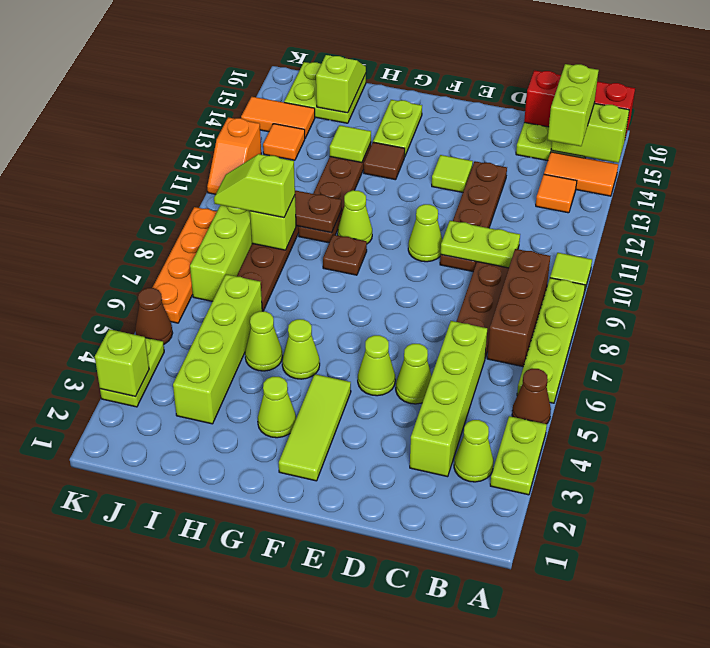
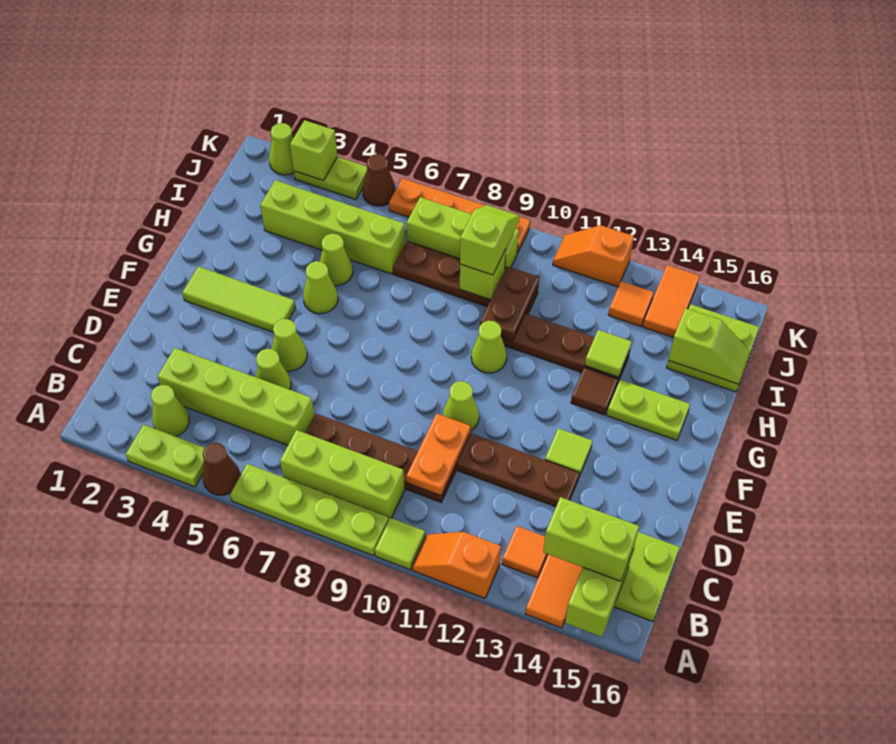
none -> orange slope A11:A12 level 1 top 12
red brick A16:C16 level 2 -> none
brown brick B7:B9 level 1 -> lime brick B7:B9 level 1
lime plate C10:D10 level 2 -> orange plate C10:D10 level 2
lime cone G3 level 1 -> lime cone K2 level 1
brown plate G9 level 1 -> none

